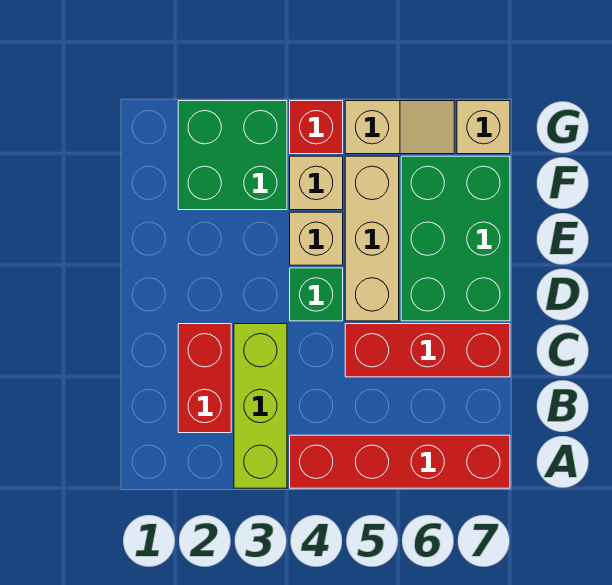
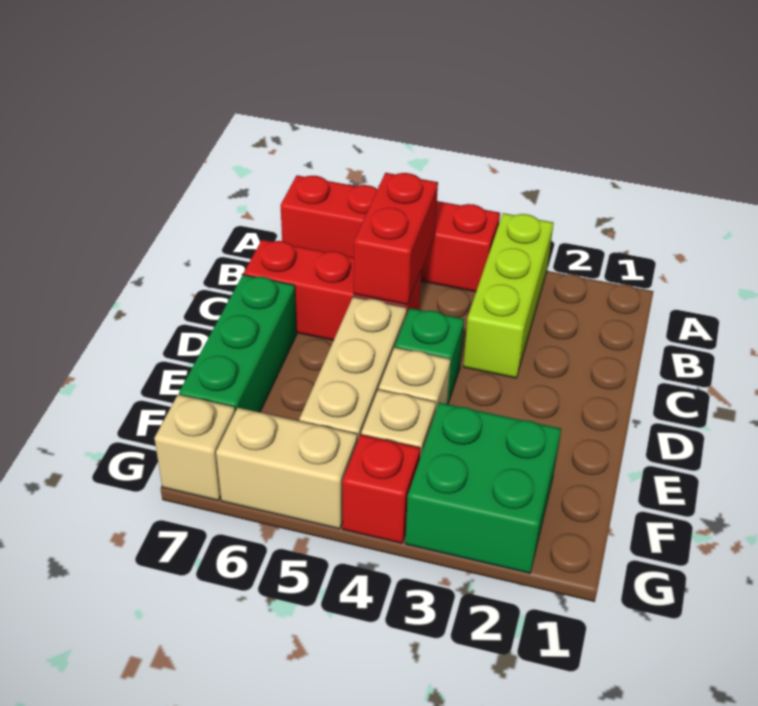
red brick B2:C2 level 1 -> red brick B5:C5 level 2
green brick D6:F7 level 1 -> green brick D7:F7 level 1
tan slope G5:G6 level 1 top 5 -> tan brick G5:G6 level 1

